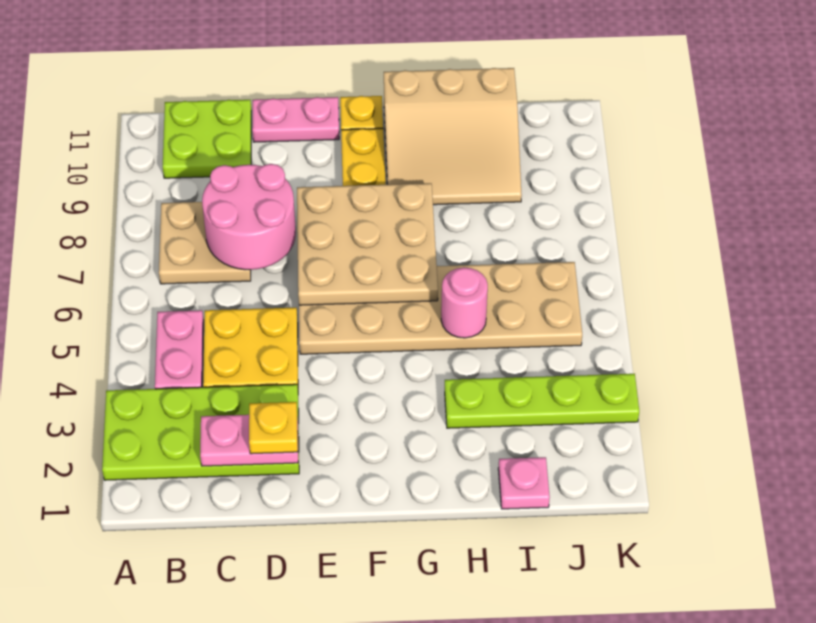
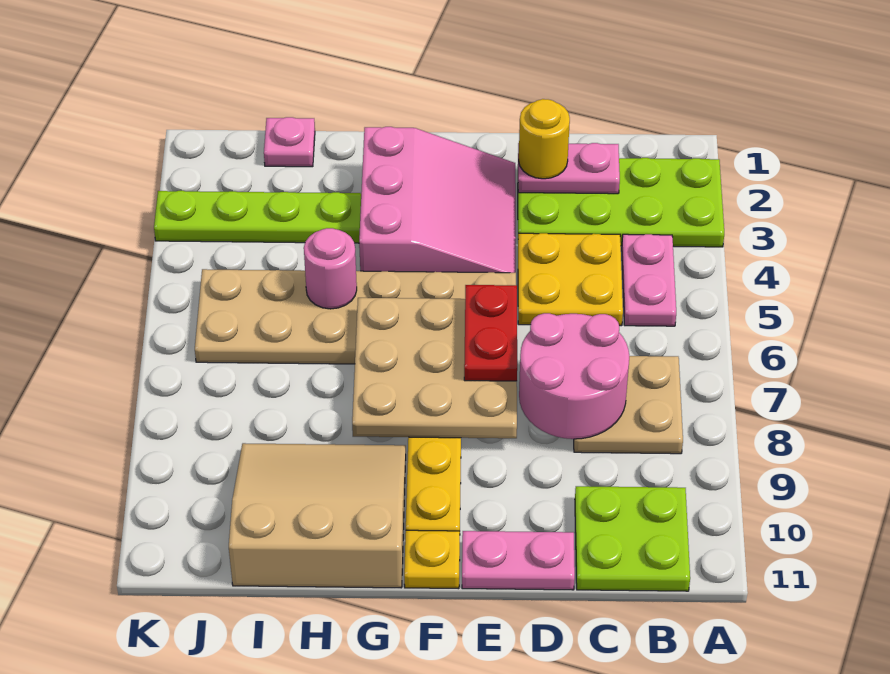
yellow plate D2 level 3 -> yellow round brick D2 level 3
none -> pink slope E2:G4 level 1 top G
none -> red plate E6:E7 level 3

